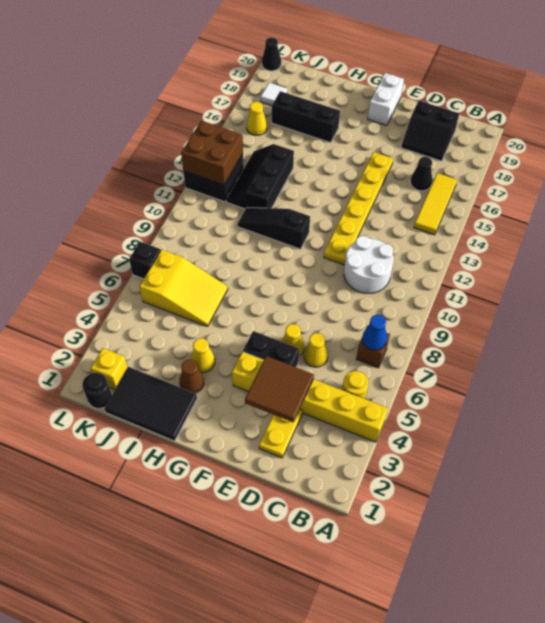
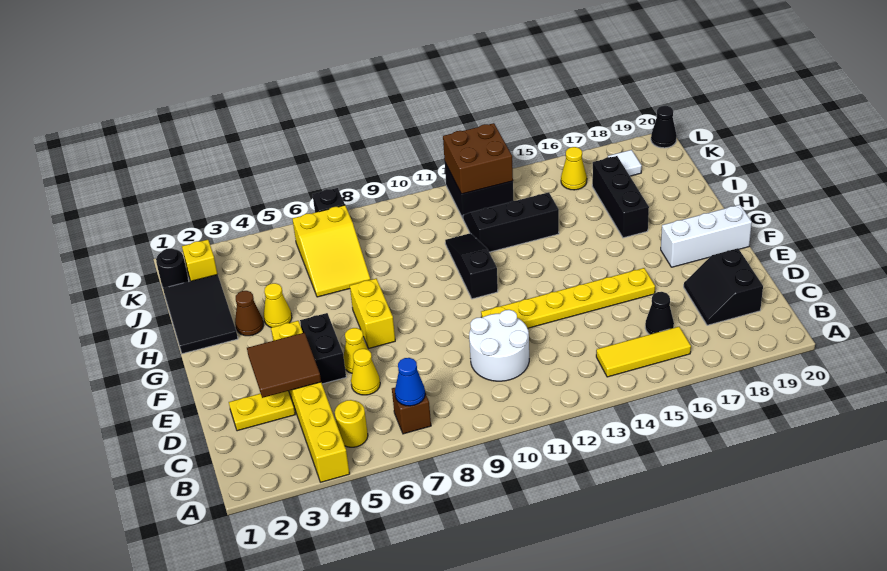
none -> yellow brick F7:G7 level 1
white brick F19:F20 level 1 -> white brick F18:F20 level 1

